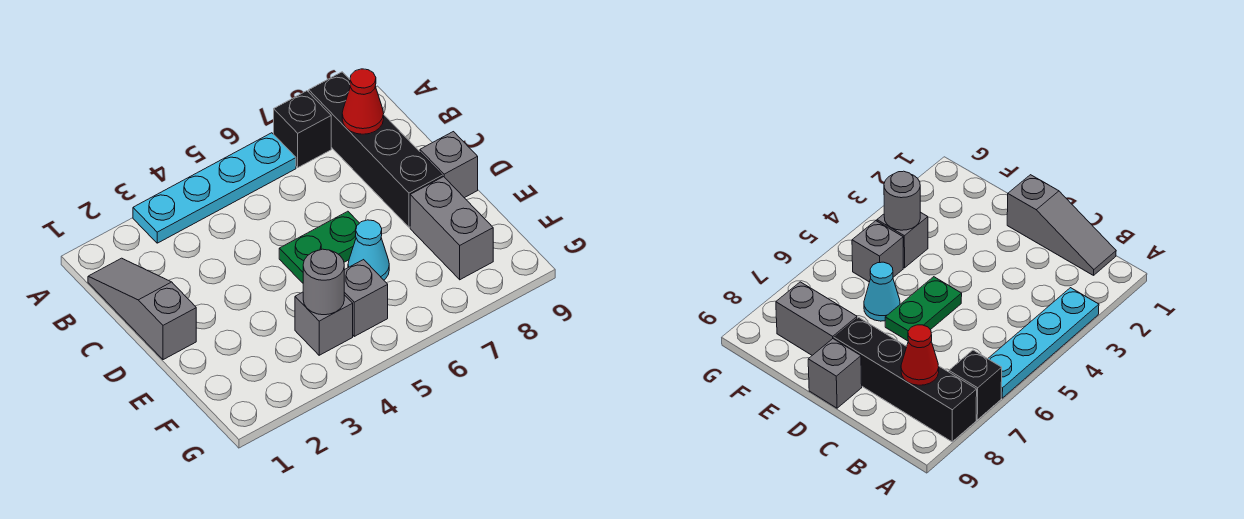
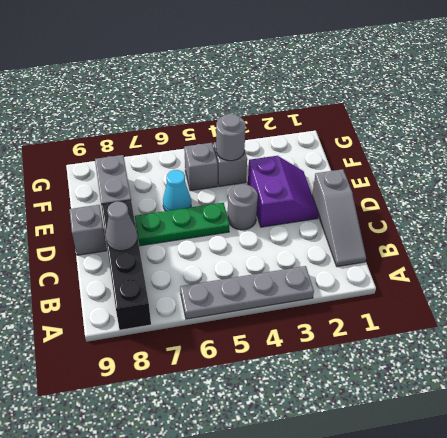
cyan plate A3:A6 level 1 -> grey plate A3:A6 level 1
black brick A7 level 1 -> none
red cone B8 level 2 -> none
none -> grey cone C8 level 2
none -> purple slope D2:E3 level 1 top 3
none -> grey round brick D4 level 1
green plate D5:D6 level 1 -> green plate D5:D7 level 1

